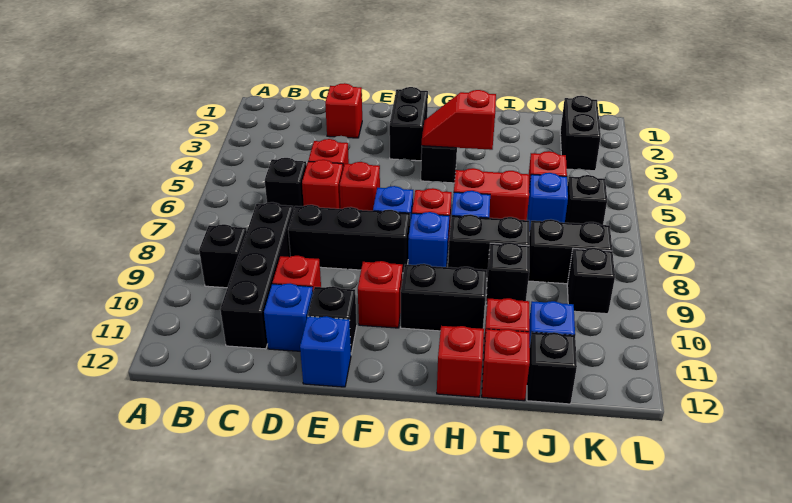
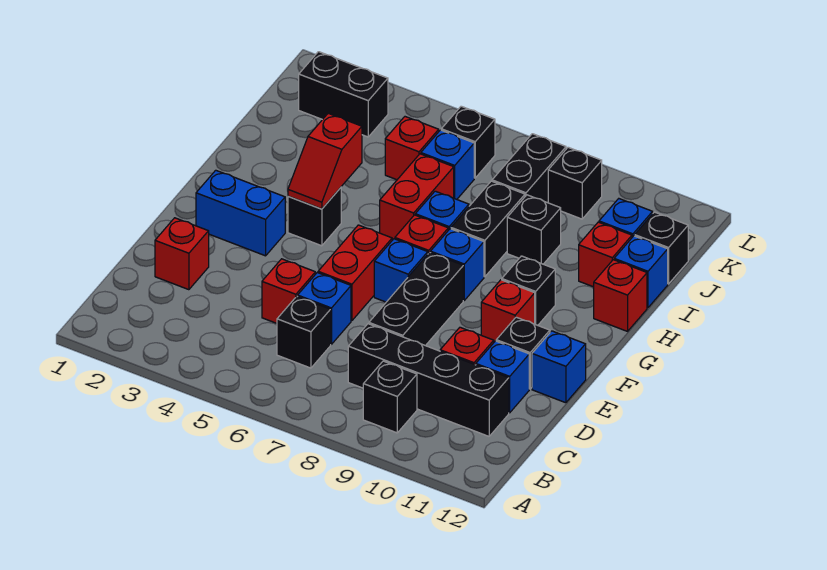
red brick D6 level 1 -> blue brick D6 level 1
red brick E6 level 1 -> red brick E6:F6 level 1
black brick F2:F3 level 1 -> blue brick F2:F3 level 1
black brick G10:H10 level 1 -> black brick G10 level 1
red brick I12 level 1 -> blue brick I12 level 1

